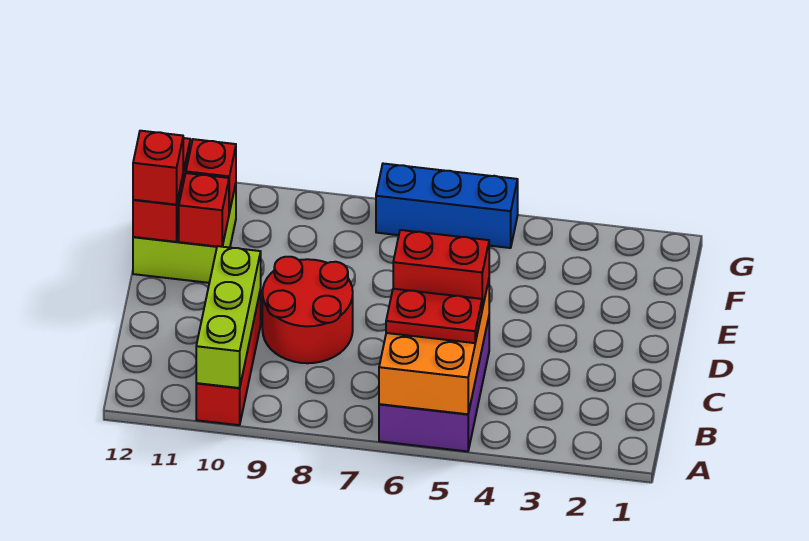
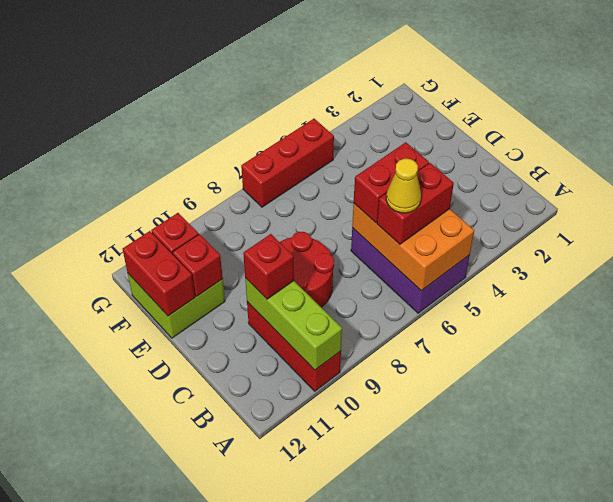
red plate B5:B6 level 3 -> red brick B5:B6 level 3
none -> yellow cone B6 level 4
red brick E12 level 3 -> red brick C10 level 3
blue brick G5:G7 level 1 -> red brick G5:G7 level 1

